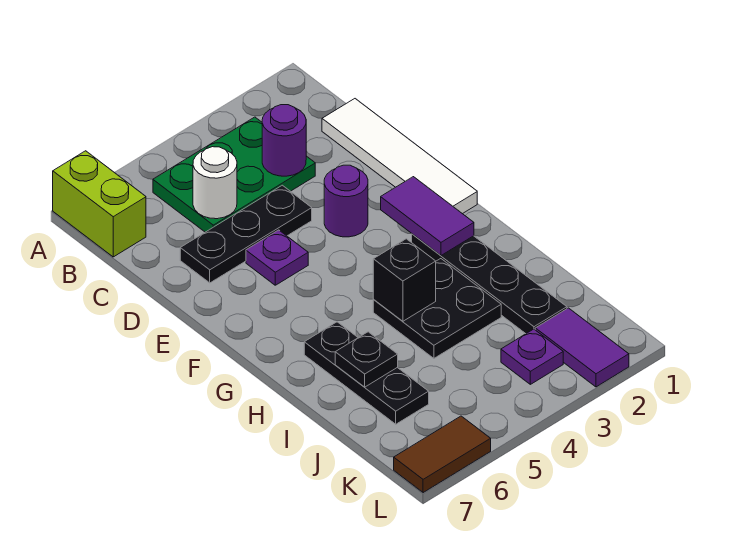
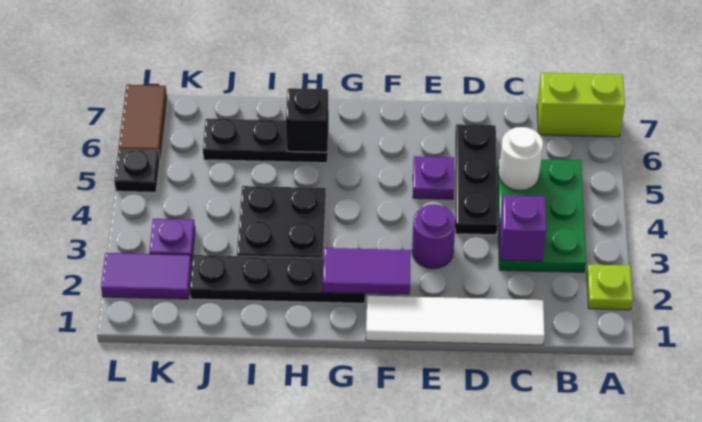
none -> lime plate A2 level 1
purple round brick C3 level 2 -> purple brick C3 level 2
black brick H4 level 2 -> black brick H6 level 2
black plate I6 level 2 -> black plate L5 level 1

